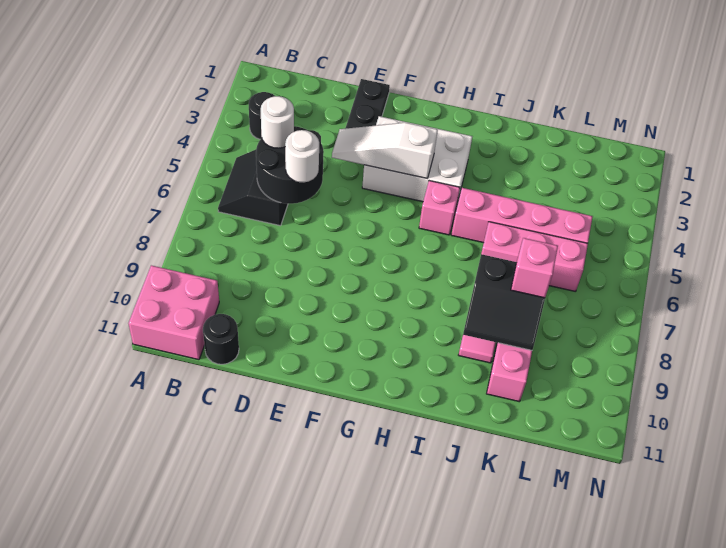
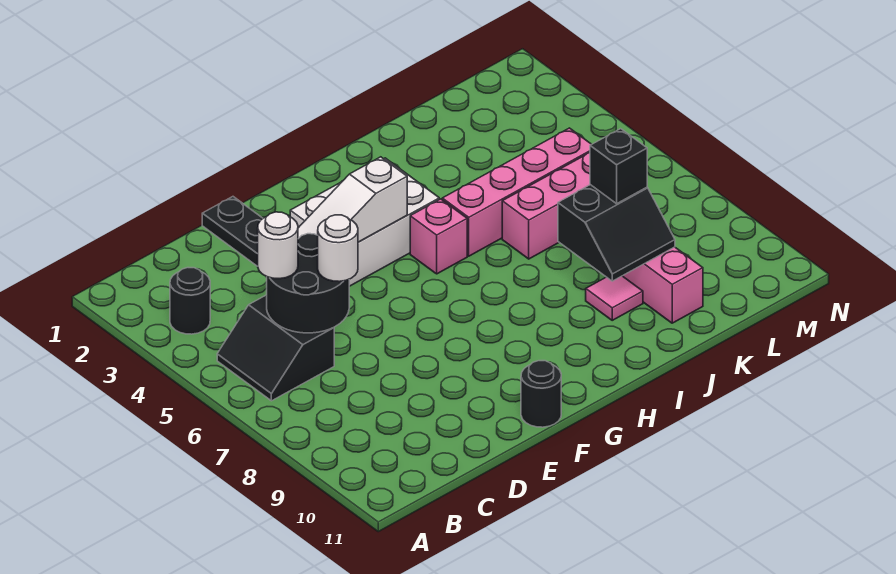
pink brick A10:B11 level 1 -> none
black round brick C11 level 1 -> black round brick F11 level 1
pink brick K8 level 3 -> black brick K8 level 3

